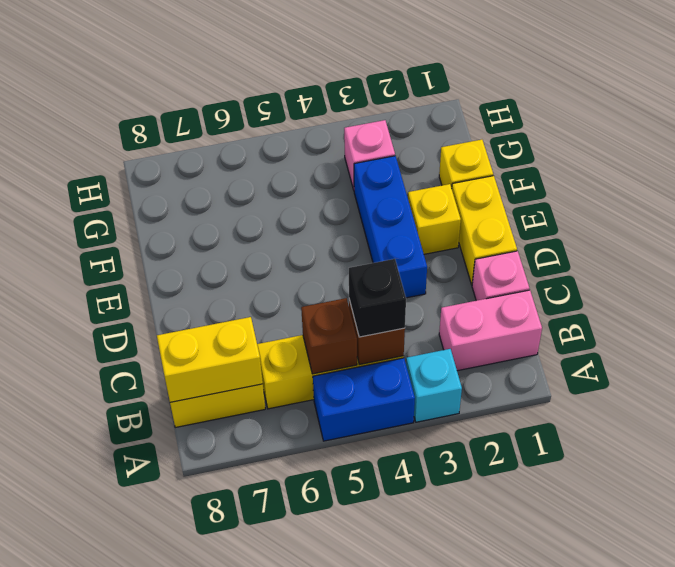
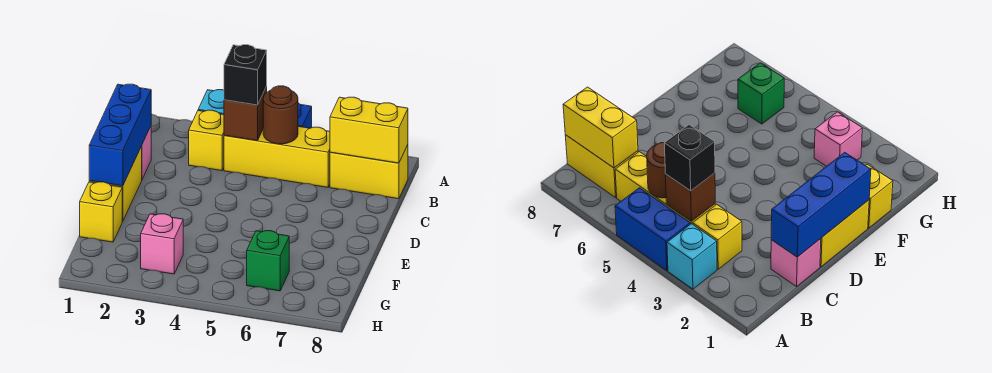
pink brick B1:B2 level 1 -> none
brown brick B5 level 2 -> brown round brick B5 level 2
blue brick D3:F3 level 1 -> blue brick C1:E1 level 2
yellow brick E2 level 1 -> yellow brick B3 level 1
none -> green brick G6 level 1

